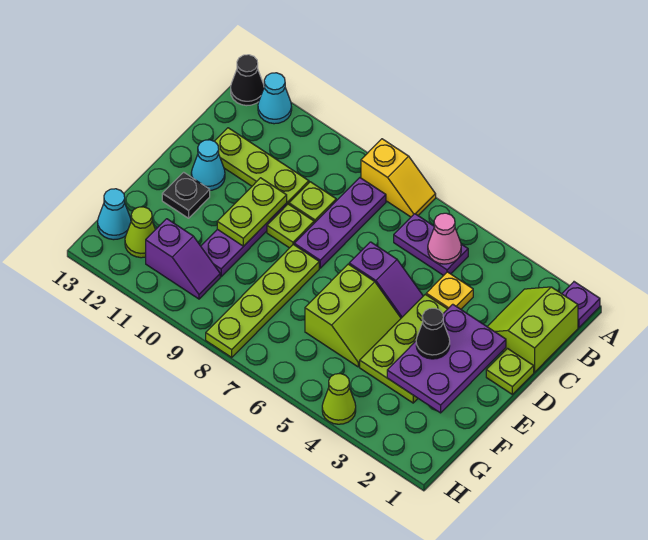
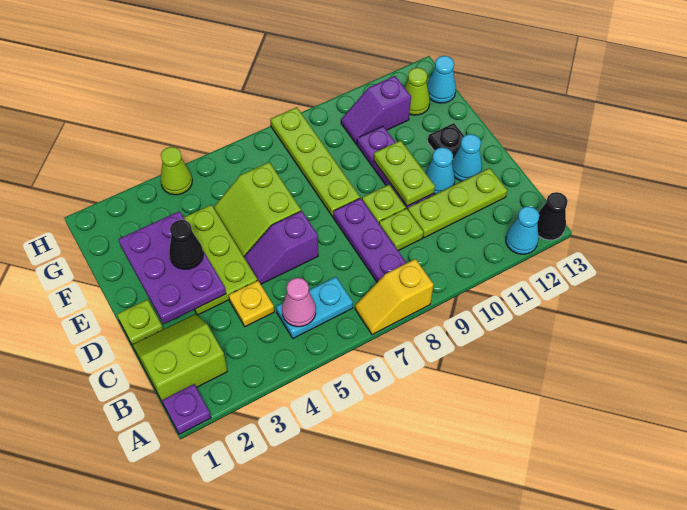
lime slope B1:C2 level 1 top 1 -> lime slope B1:C2 level 1 top B
purple plate B5:B6 level 1 -> cyan plate B5:B6 level 1
none -> cyan cone D11 level 1

